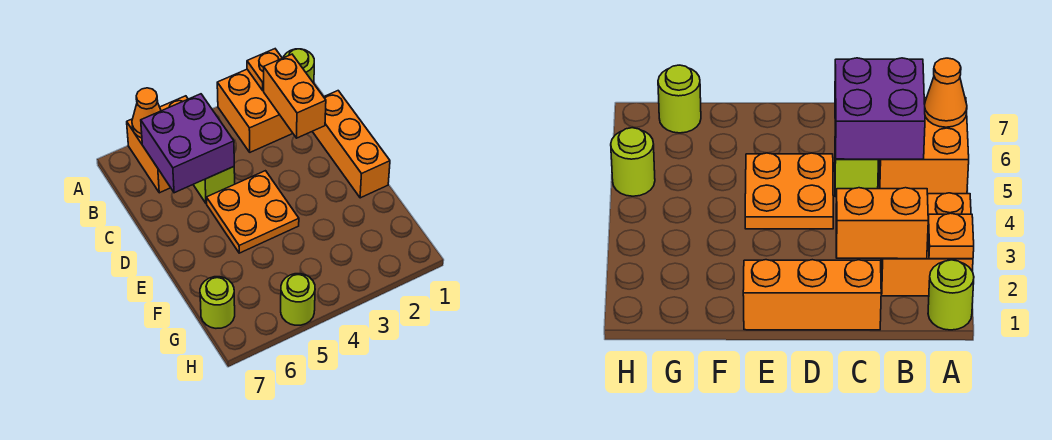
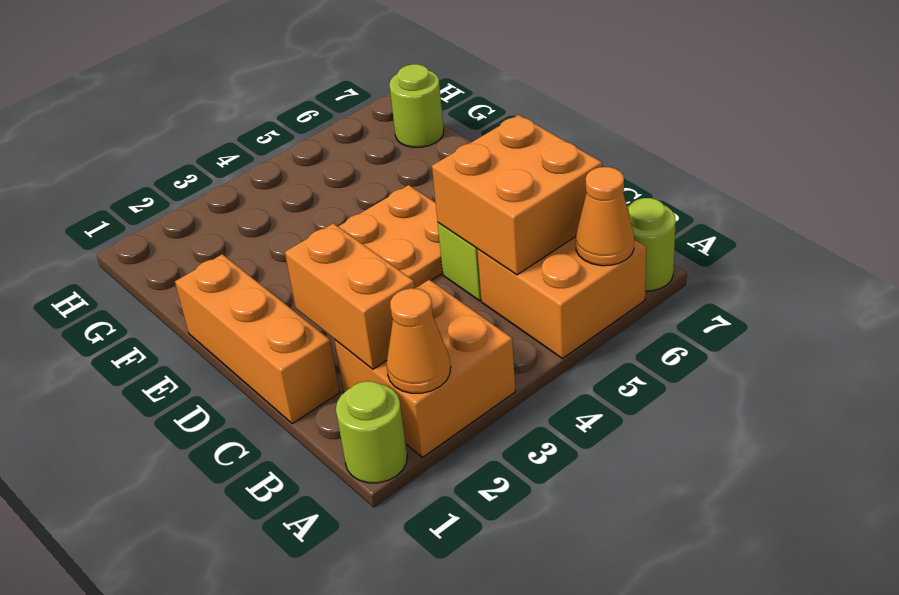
orange plate A2 level 2 -> orange cone A2 level 2
purple brick B5:C6 level 2 -> orange brick B5:C6 level 2
lime round brick H5 level 1 -> lime round brick A7 level 1

